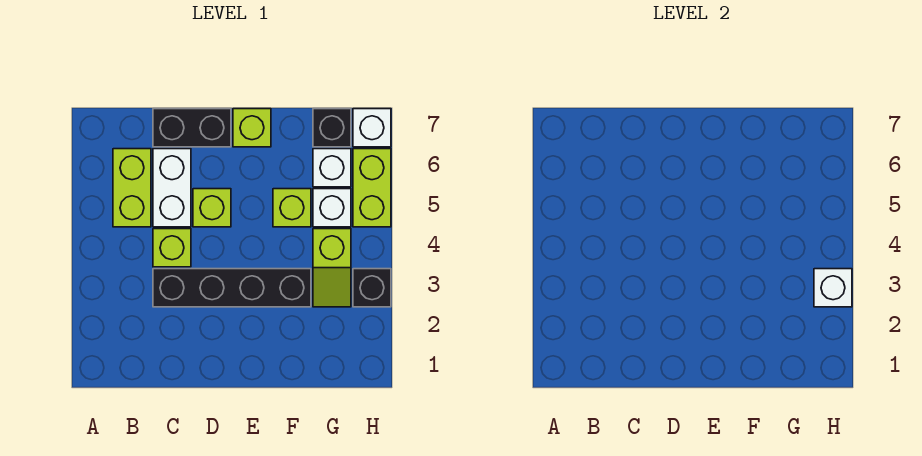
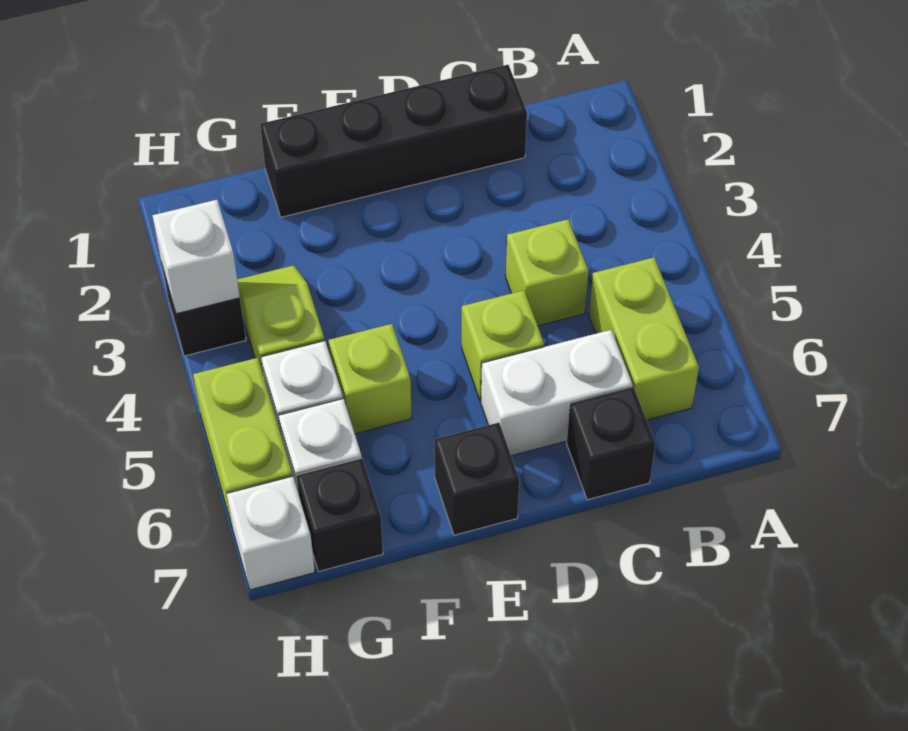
black brick C3:F3 level 1 -> black brick C1:F1 level 1
white brick C5:C6 level 1 -> white brick C6:D6 level 1
black brick C7:D7 level 1 -> black brick C7 level 1
lime brick E7 level 1 -> black brick E7 level 1

